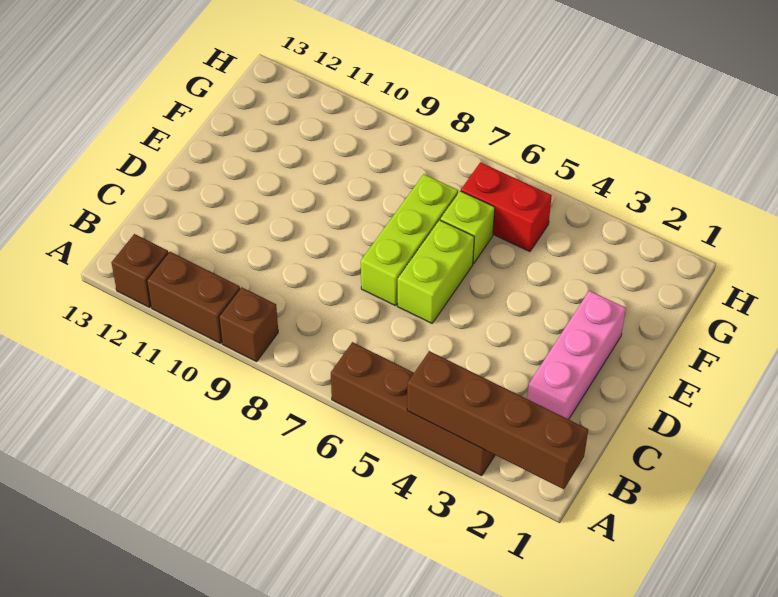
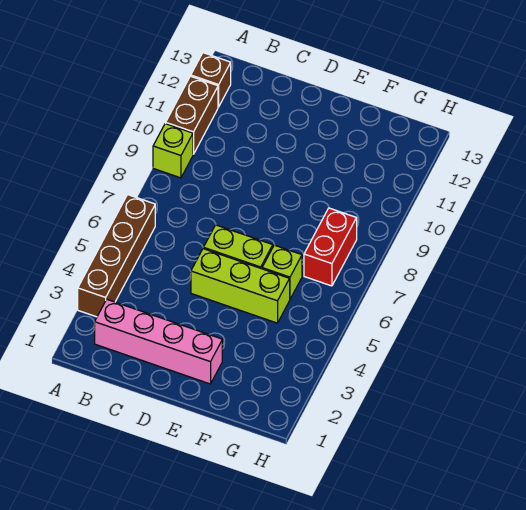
brown brick A1:A4 level 2 -> none
brown brick A9 level 1 -> lime brick A9 level 1
pink brick C2:E2 level 1 -> pink brick B2:E2 level 1
lime brick D7:F7 level 1 -> lime brick D5:F5 level 1
red brick G5:G6 level 1 -> red brick G7:G8 level 1

